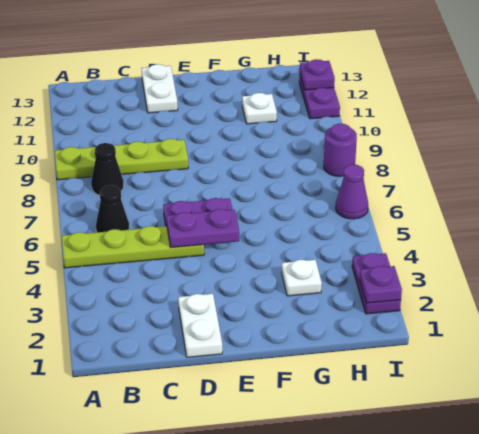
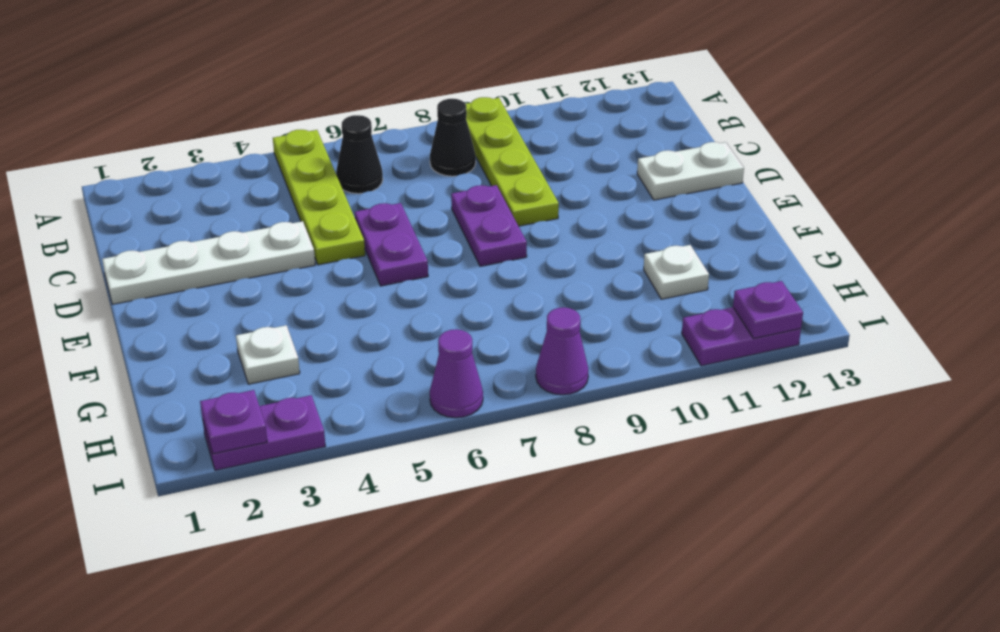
white plate D1:D2 level 1 -> white plate D1:D4 level 1
purple plate D5:E5 level 2 -> purple plate D8:E8 level 1
purple round brick I8 level 1 -> purple cone I8 level 1

